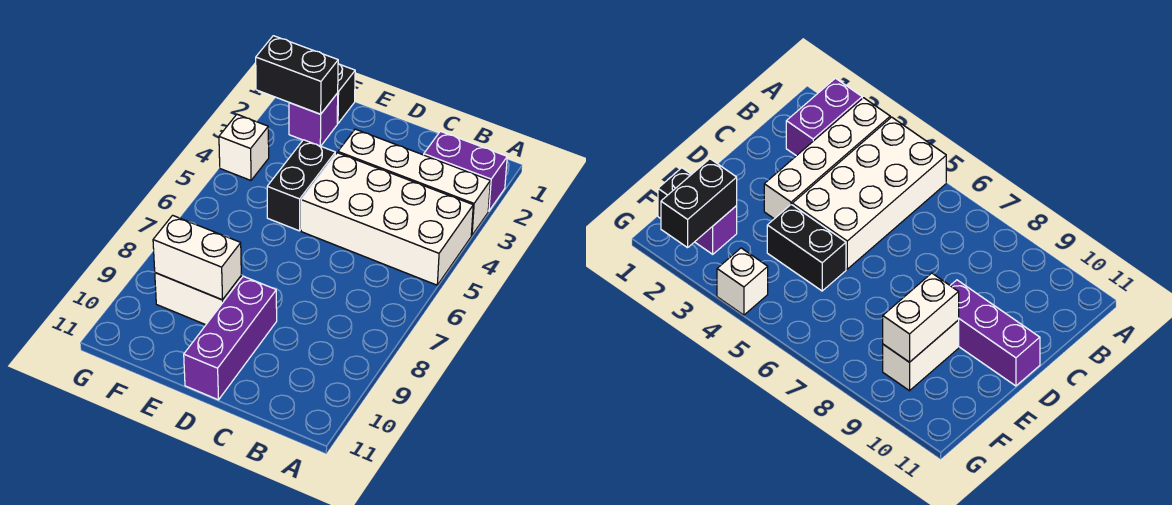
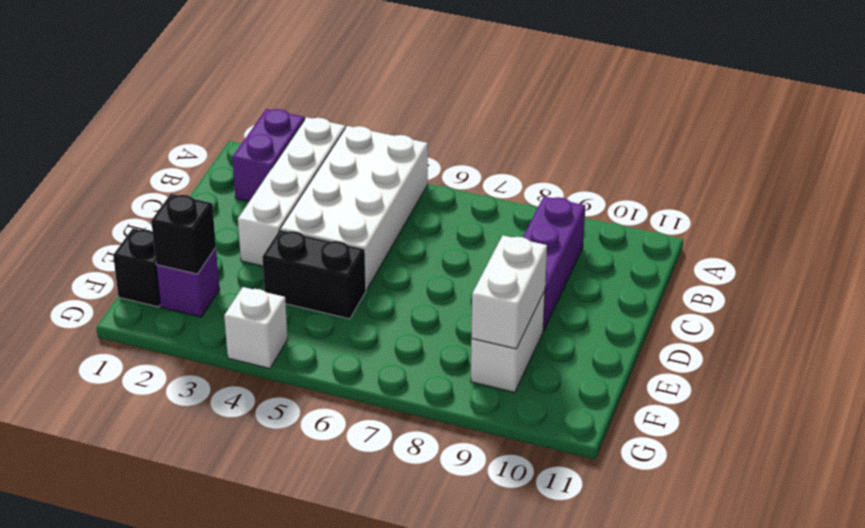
purple brick D9:D11 level 1 -> purple brick B9:D9 level 1
black brick F2:G2 level 2 -> black brick F2 level 2

